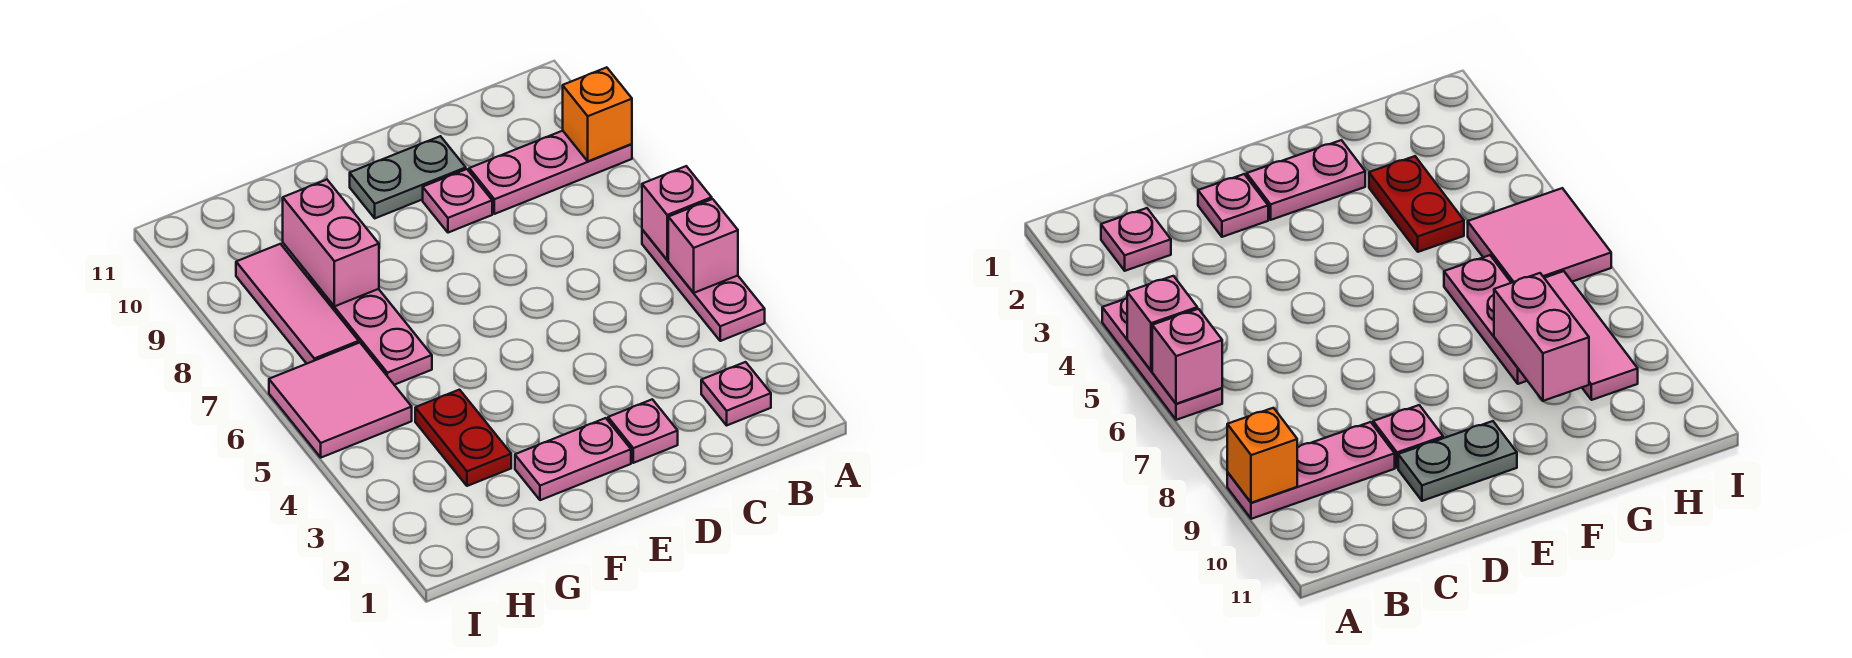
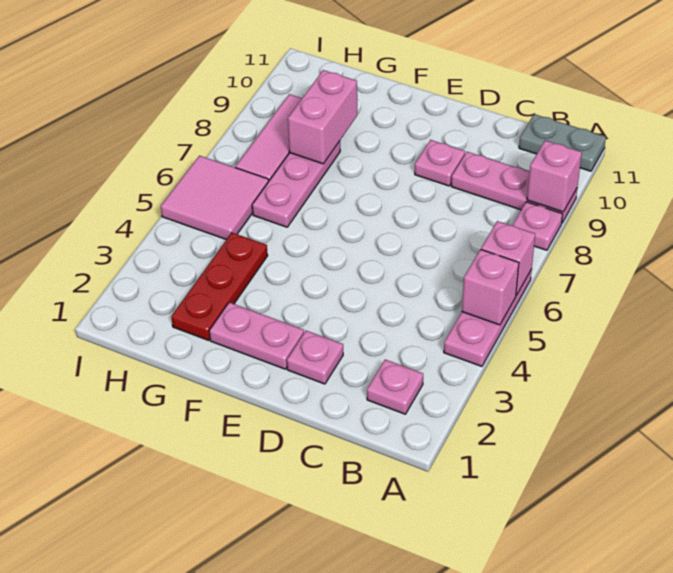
none -> pink plate A8 level 1
orange brick A9 level 2 -> pink brick A9 level 2
grey plate D10:E10 level 1 -> grey plate A11:B11 level 1
red plate G3:G4 level 1 -> red plate G2:G4 level 1

